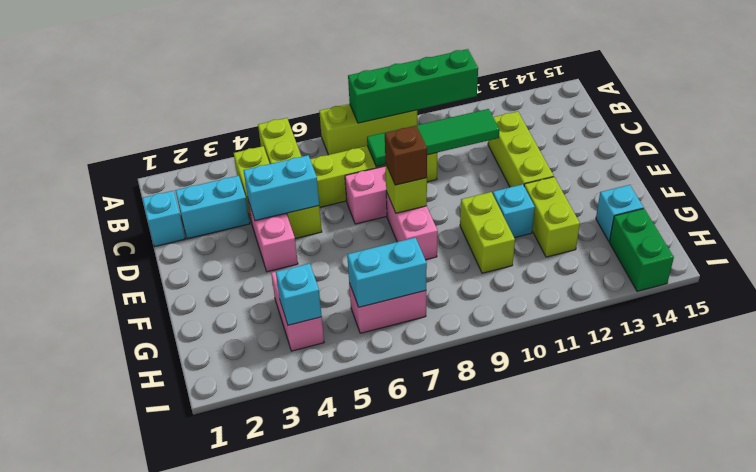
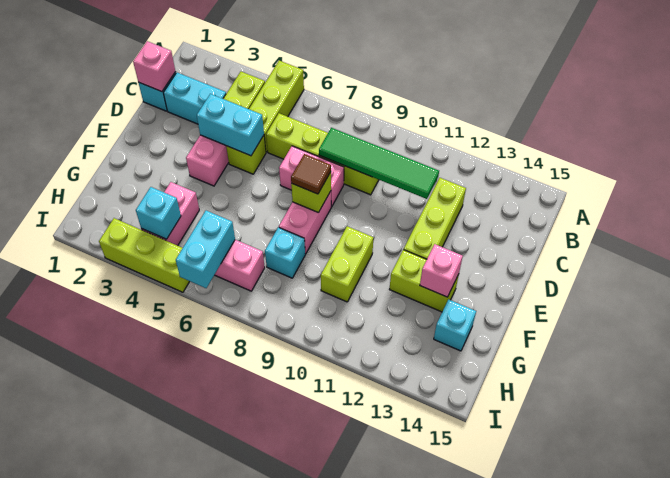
lime brick A7:A9 level 1 -> lime brick I3:I5 level 1
green brick A8:A11 level 2 -> none
none -> pink brick C1 level 2
brown brick E8 level 3 -> brown tile E8 level 3
cyan brick F11 level 1 -> cyan brick G8 level 1
lime brick F12:G12 level 1 -> lime brick F12:F13 level 1
none -> pink brick F13 level 2
cyan brick H6:H7 level 2 -> cyan brick H6:I6 level 2
green brick H14:I14 level 1 -> none

